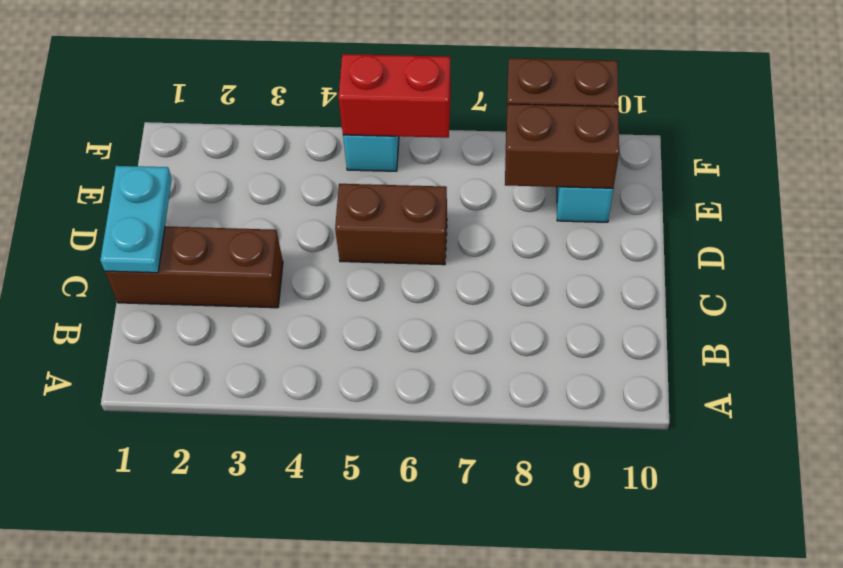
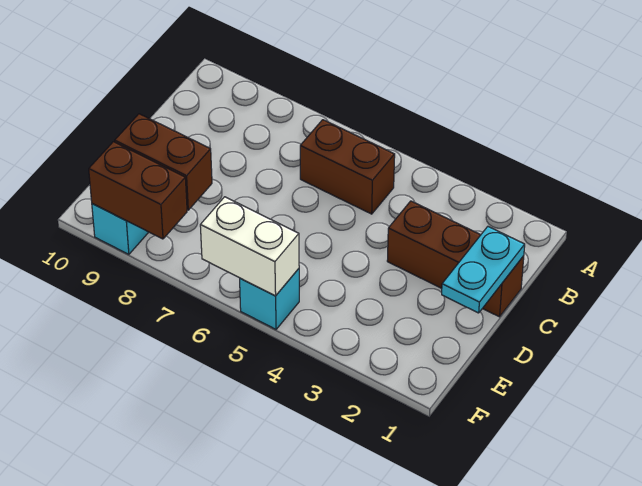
brown brick D5:D6 level 1 -> brown brick B5:B6 level 1
red brick F5:F6 level 2 -> white brick F5:F6 level 2

